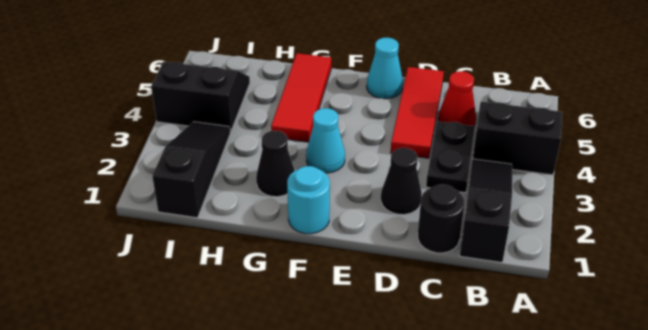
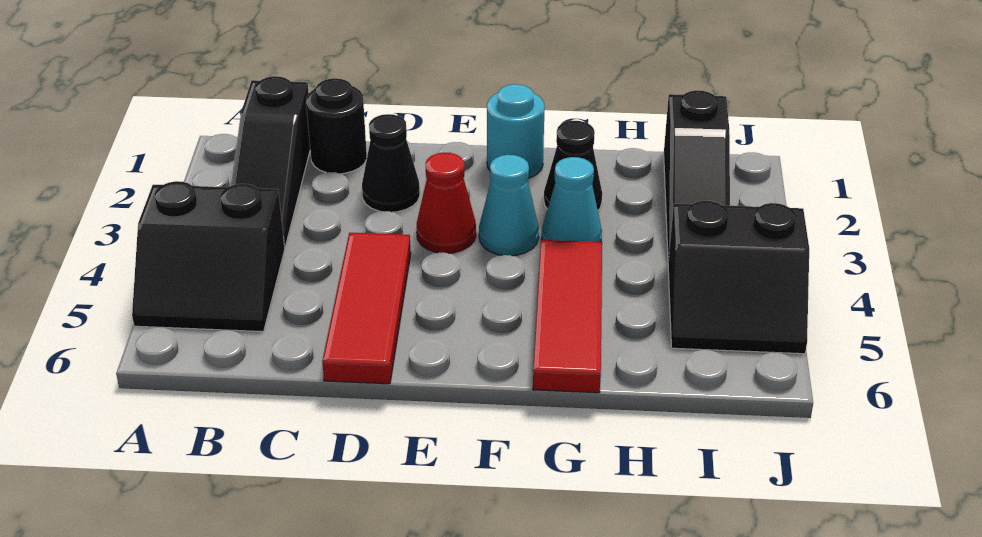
black plate C3:C4 level 1 -> none
red cone C5 level 1 -> red cone E3 level 1
cyan cone E6 level 1 -> cyan cone G3 level 1

